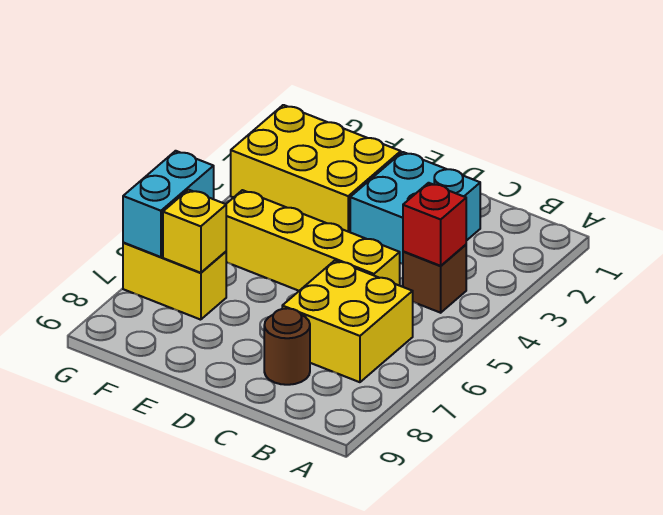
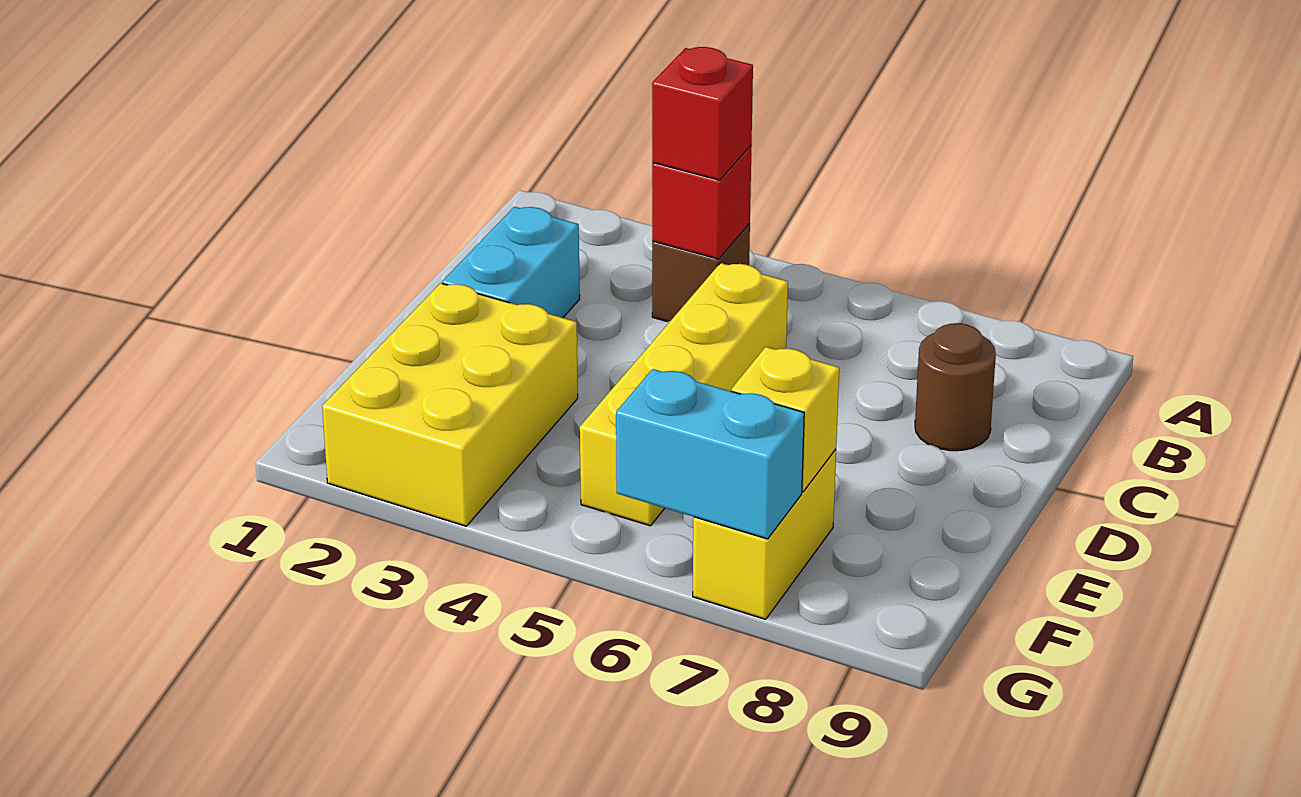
none -> red brick B4 level 3
yellow brick B6:C7 level 1 -> none
cyan brick C2:D3 level 1 -> cyan brick C2:D2 level 1

